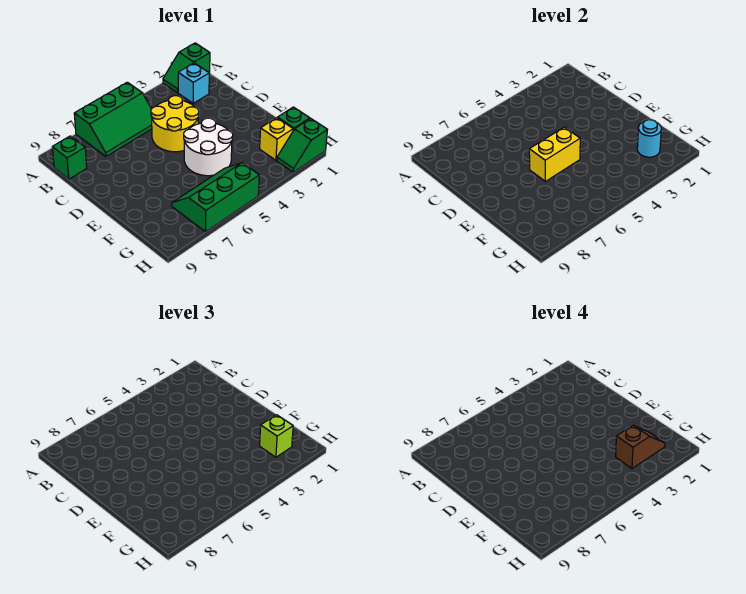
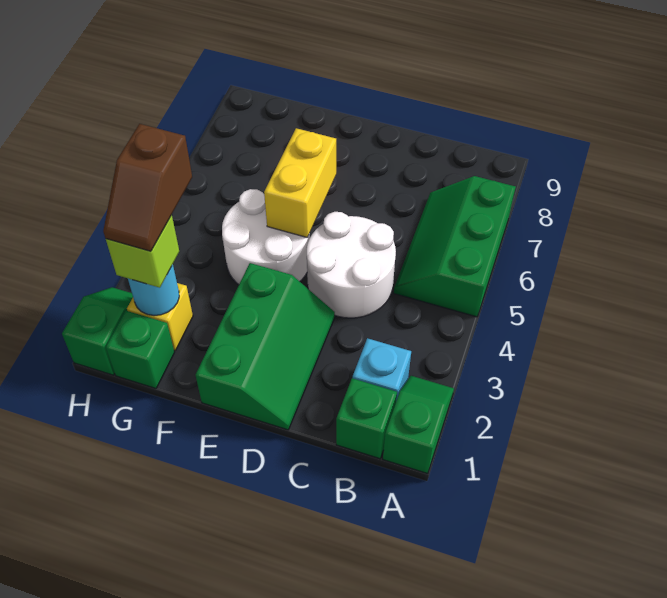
green brick B9 level 1 -> green brick B1 level 1
yellow round brick C4:D5 level 1 -> white round brick C4:D5 level 1
green slope G5:H7 level 1 top H -> green slope D1:E3 level 1 top E

